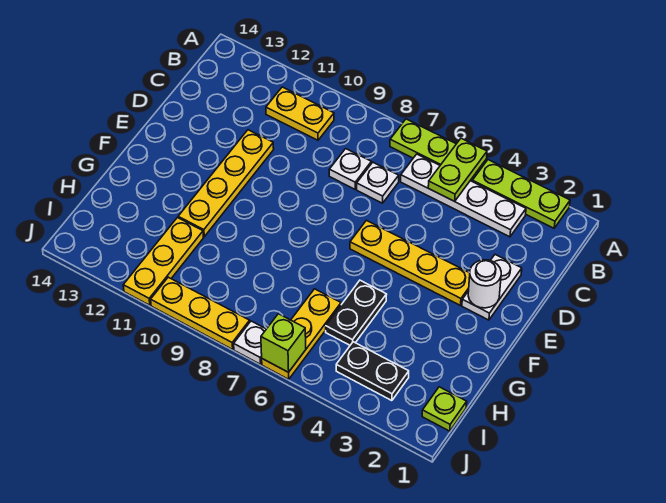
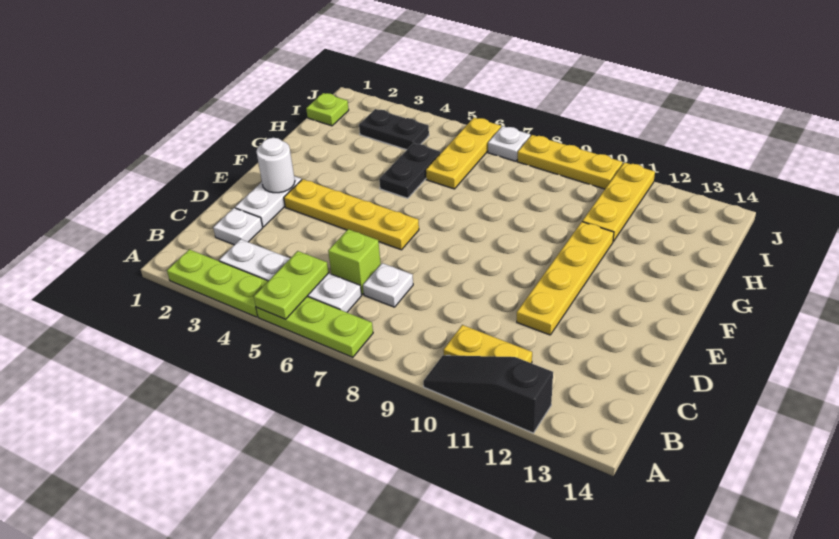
none -> black slope A10:A12 level 1 top 12
white plate C8 level 1 -> white plate C2 level 1
lime brick J6 level 2 -> lime brick C6 level 1

